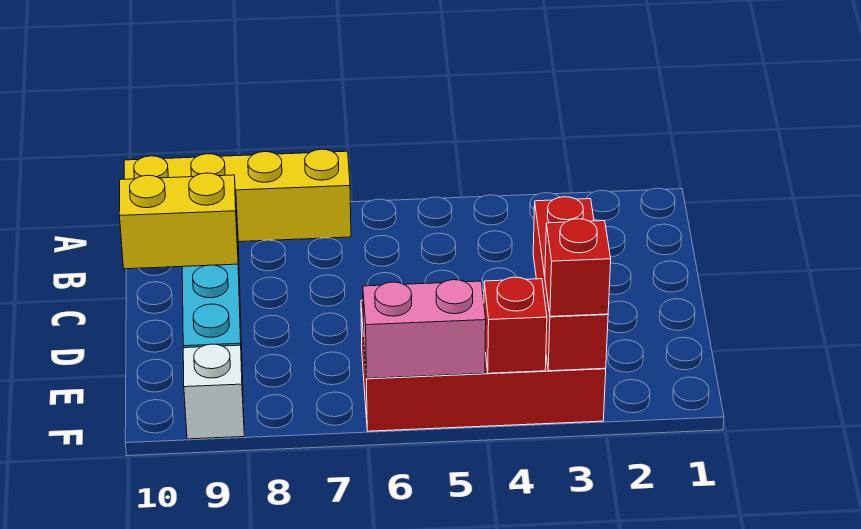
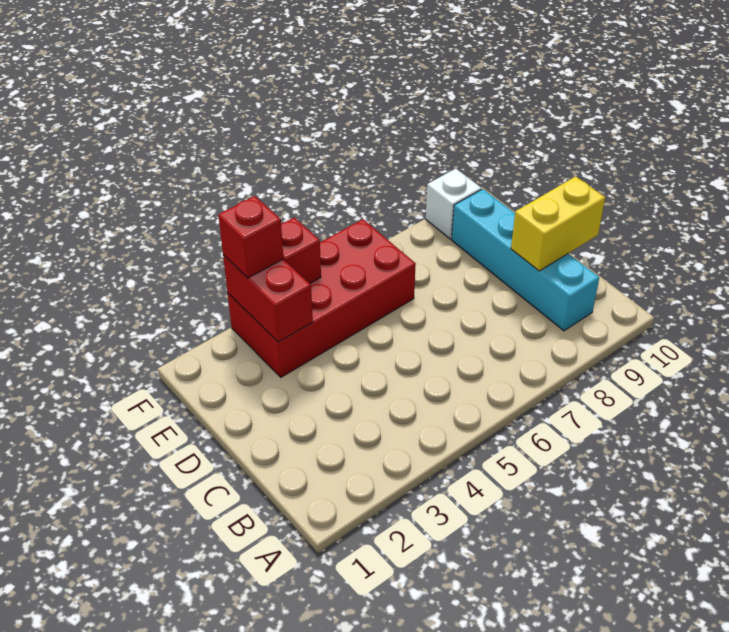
yellow brick A7:A10 level 1 -> none
red brick D3:F3 level 2 -> red brick E3:F3 level 2
pink brick F5:F6 level 2 -> none

